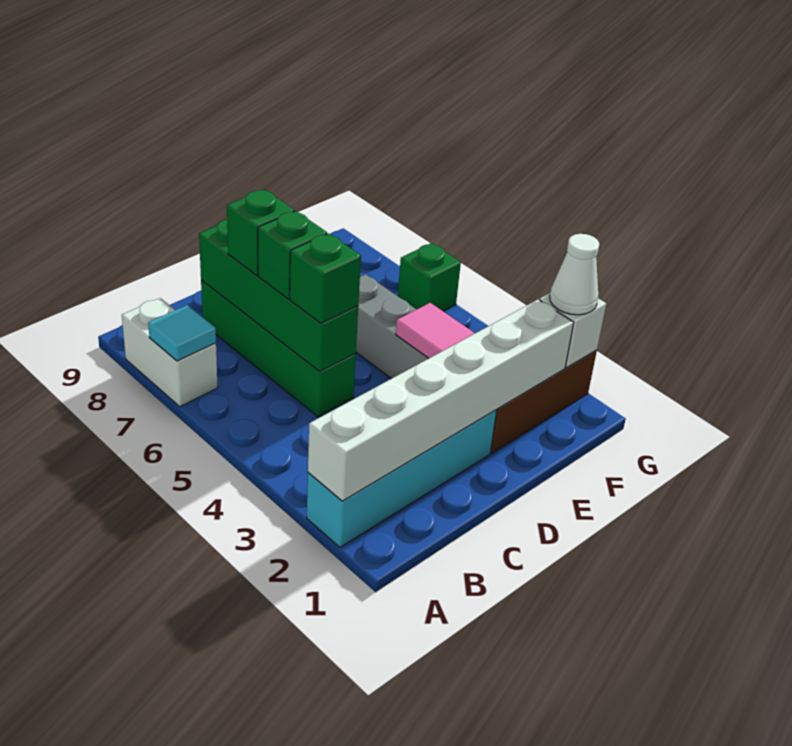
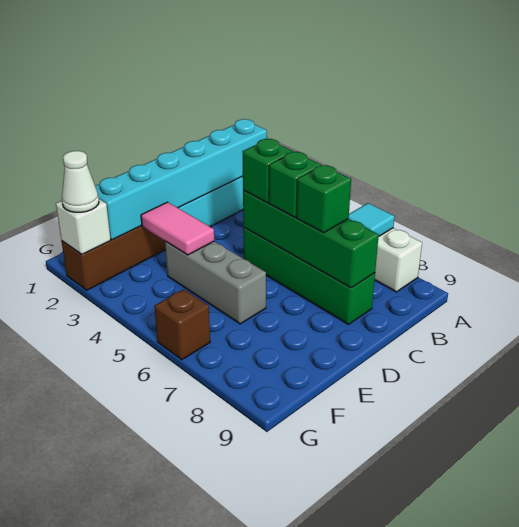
white brick A2:F2 level 2 -> cyan brick A2:F2 level 2
green brick G6 level 1 -> brown brick G6 level 1

